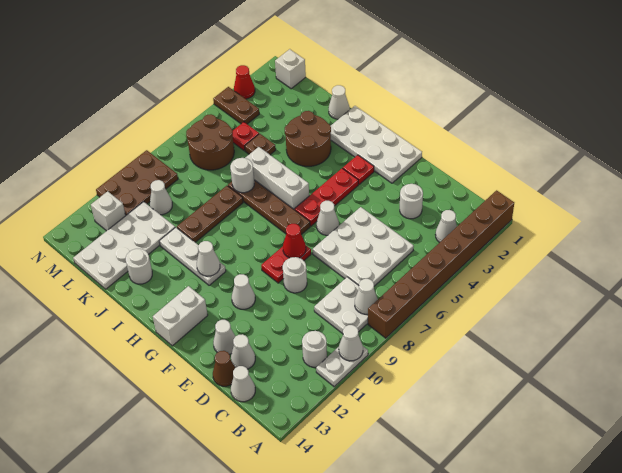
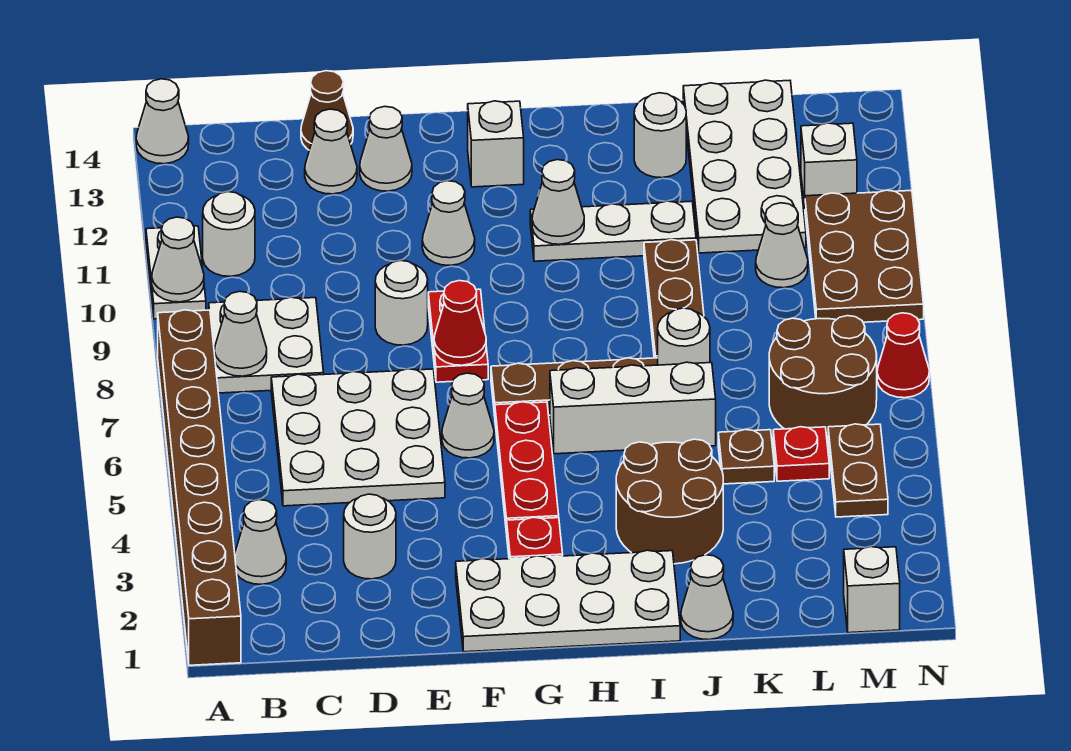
white cone C14 level 1 -> white cone A14 level 1
white brick G13:G14 level 1 -> white brick G13 level 1
brown plate M4:N4 level 1 -> brown plate M4:M5 level 1
red cone N3 level 1 -> red cone N7 level 1

